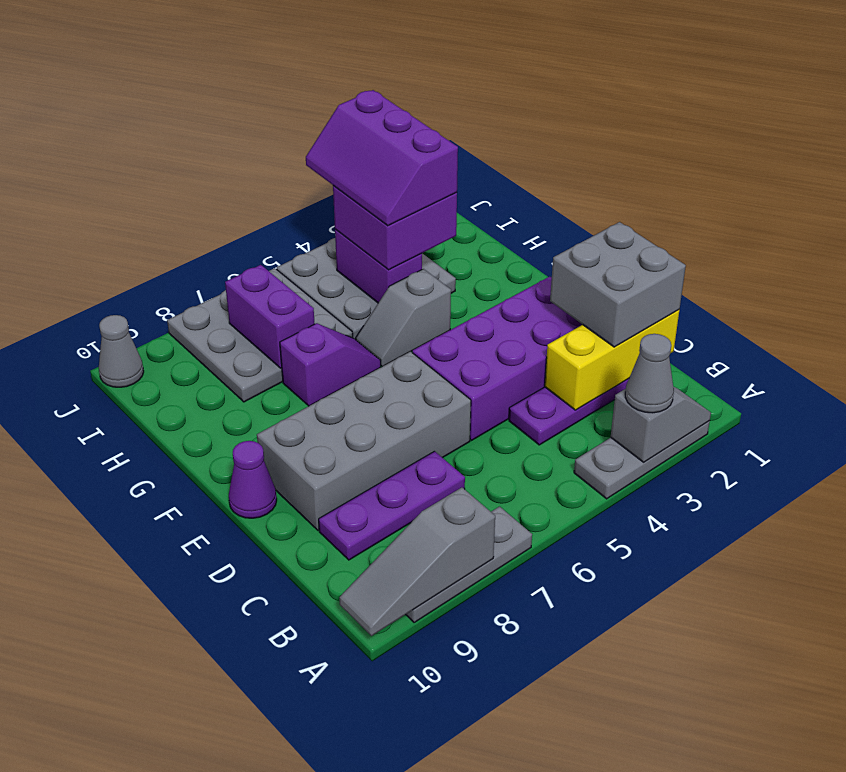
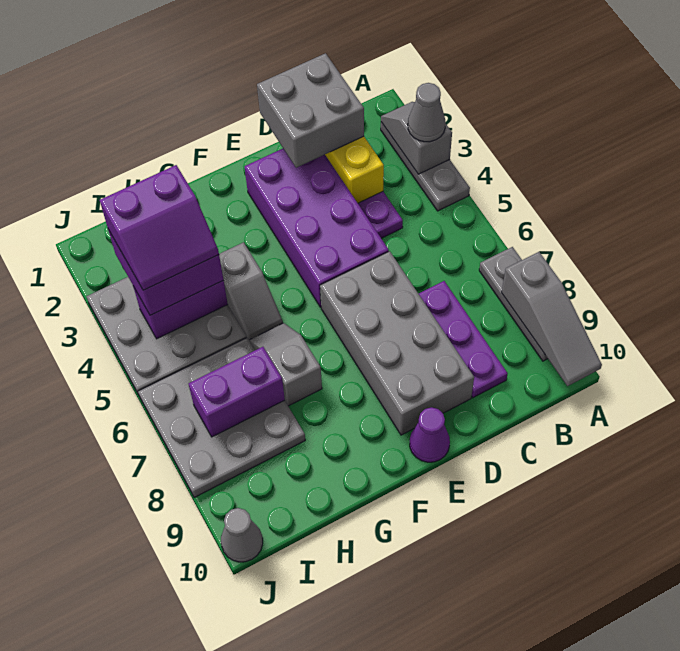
purple slope G6:G7 level 1 top 7 -> grey slope G6:G7 level 1 top 7
purple slope H3:J4 level 4 top 3 -> purple slope H3:I4 level 4 top 3

